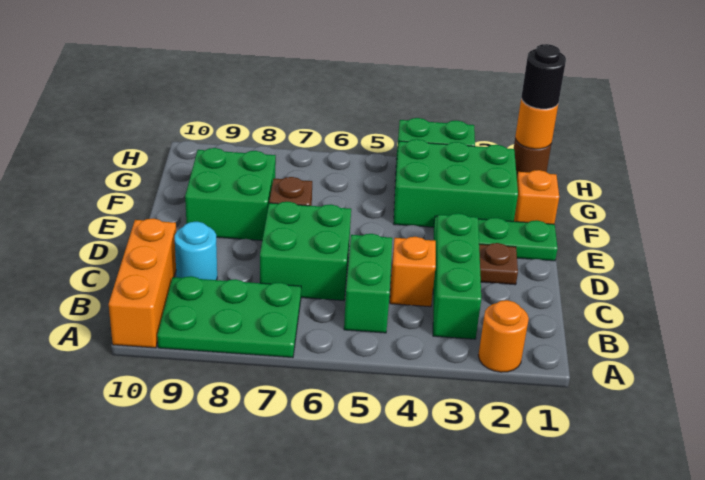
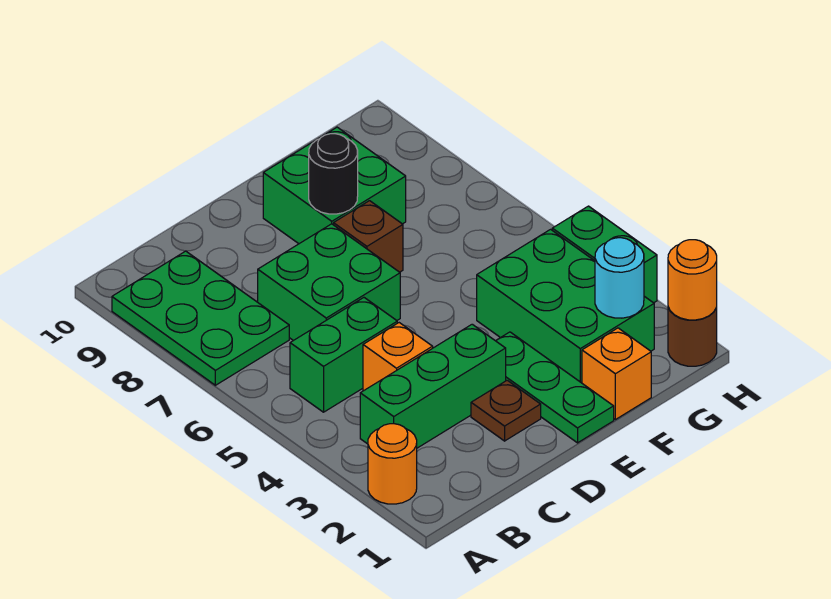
orange brick A10:C10 level 1 -> none
cyan round brick C9 level 1 -> cyan round brick G2 level 2
black round brick H1 level 3 -> black round brick E8 level 2

